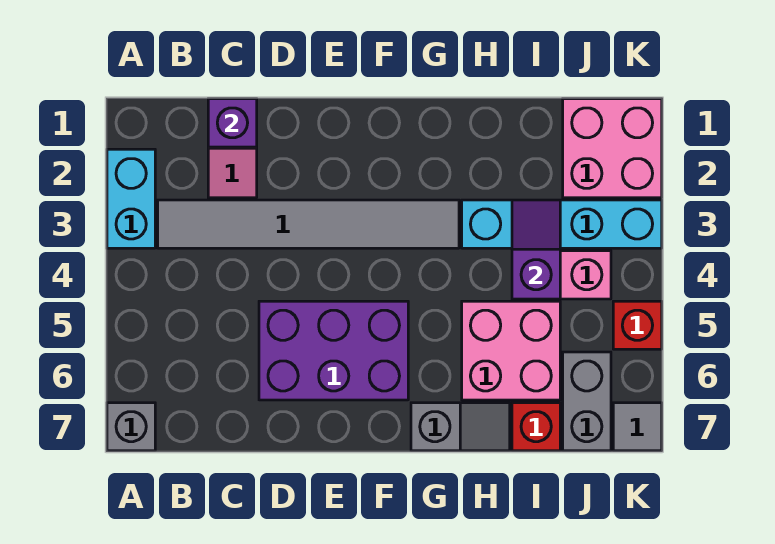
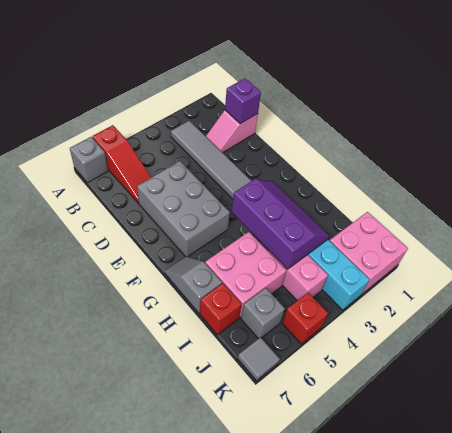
cyan brick A2:A3 level 1 -> none
none -> red slope A6:C6 level 1 top A
purple brick D5:F6 level 1 -> grey brick D5:F6 level 1
grey slope G7:H7 level 1 top G -> grey slope G7:H7 level 1 top H
purple slope I3:I4 level 2 top 4 -> purple slope G3:I4 level 2 top 4
grey brick J6:J7 level 1 -> grey brick J6 level 1

